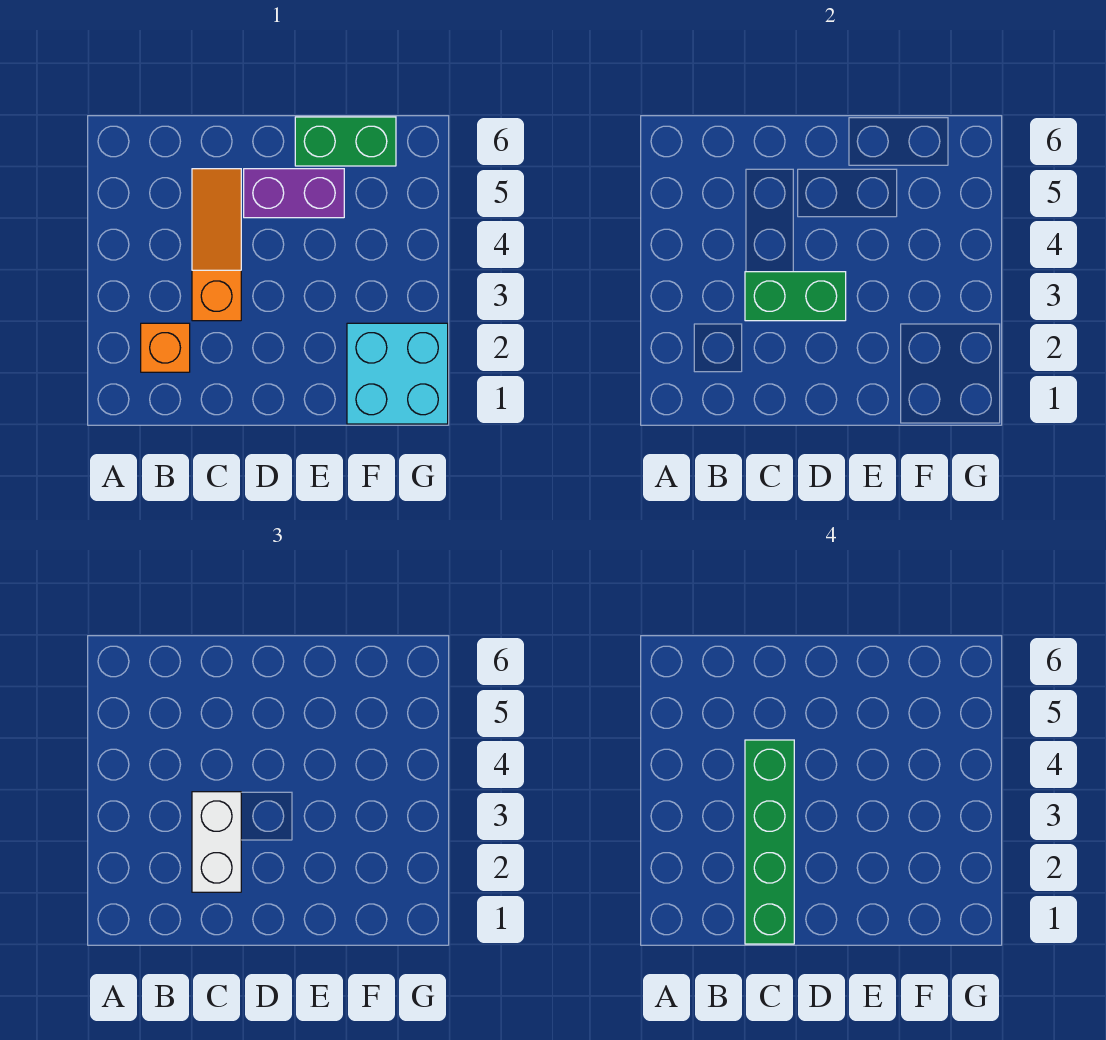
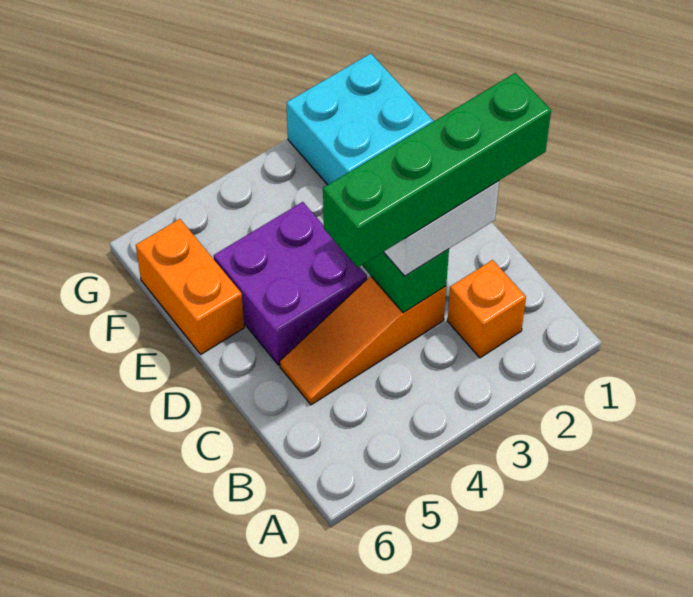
purple brick D5:E5 level 1 -> purple brick D4:E5 level 1
green brick E6:F6 level 1 -> orange brick E6:F6 level 1

